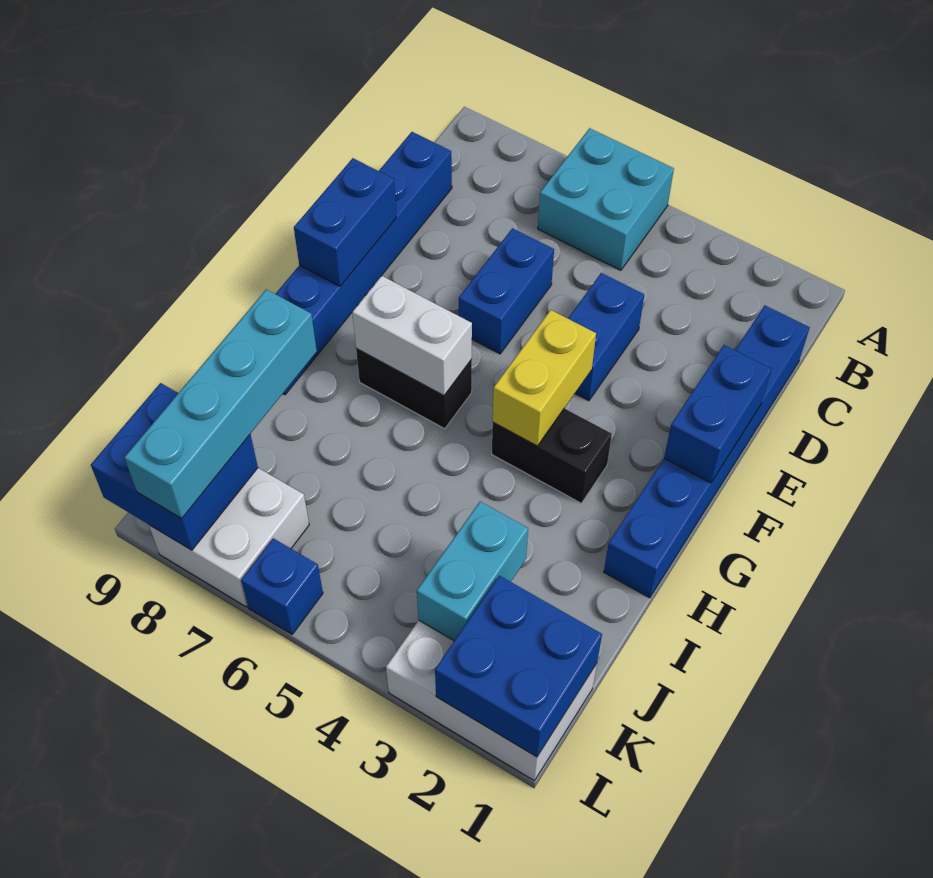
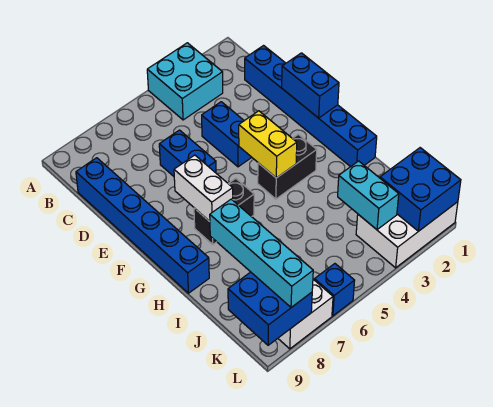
cyan brick A5:B6 level 1 -> cyan brick A3:B4 level 1
blue brick E9:F9 level 2 -> none
white brick G6:G7 level 2 -> white brick F7:G7 level 2

